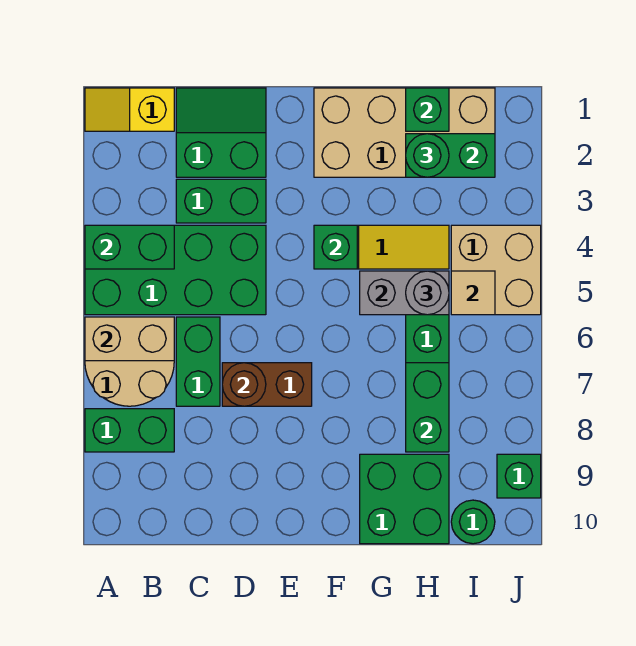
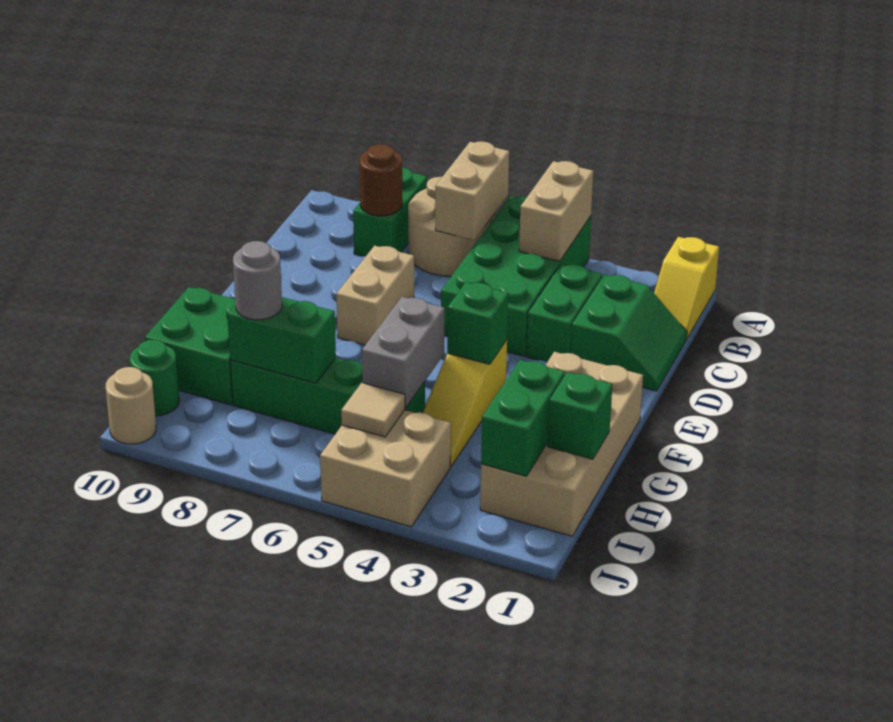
yellow slope A1:B1 level 1 top B -> yellow slope A1:B1 level 1 top A
green brick A4:B4 level 2 -> tan brick A4:B4 level 2
green brick C6:C7 level 1 -> none
brown brick D7:E7 level 1 -> tan brick D7:E7 level 1
brown round brick D7 level 2 -> brown round brick B8 level 2
green round brick H2 level 3 -> none
grey round brick H5 level 3 -> grey round brick H8 level 3
green brick J9 level 1 -> none
none -> tan round brick J10 level 1

